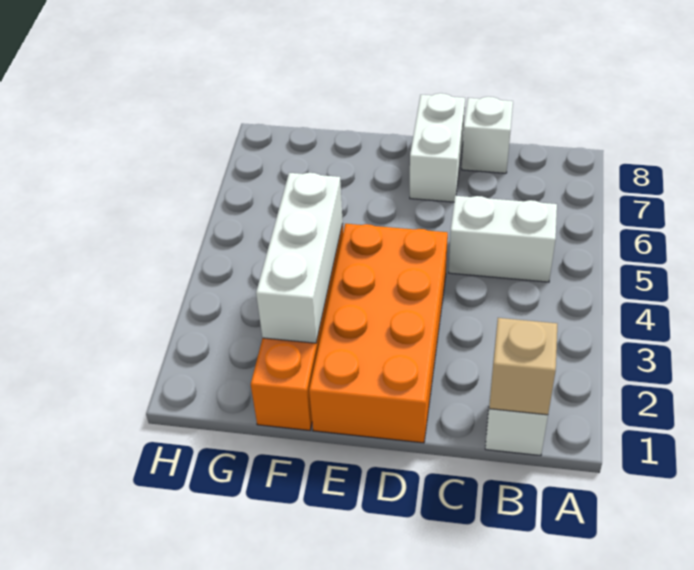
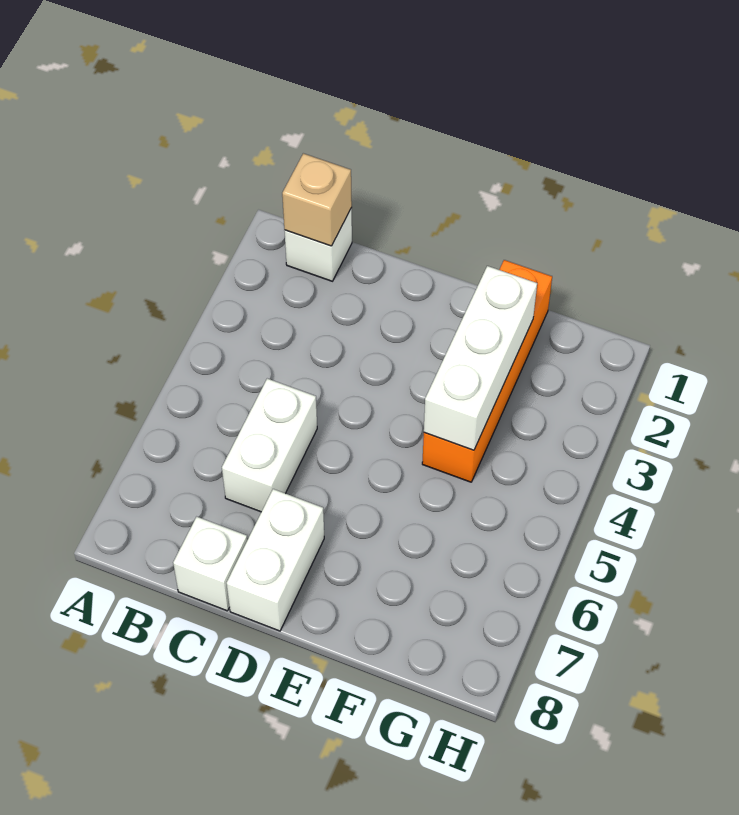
white brick B5:C5 level 1 -> white brick C5:C6 level 1
orange brick D1:E4 level 1 -> none

